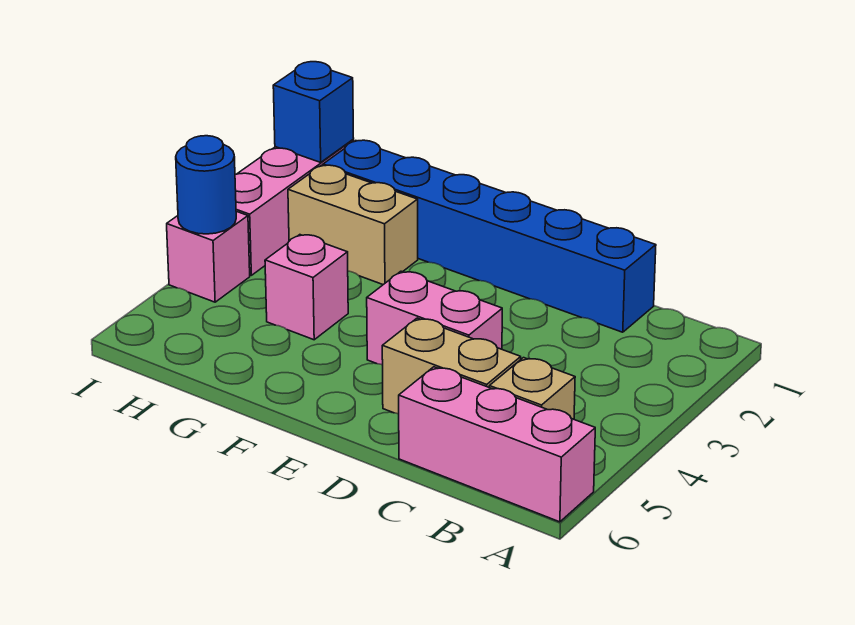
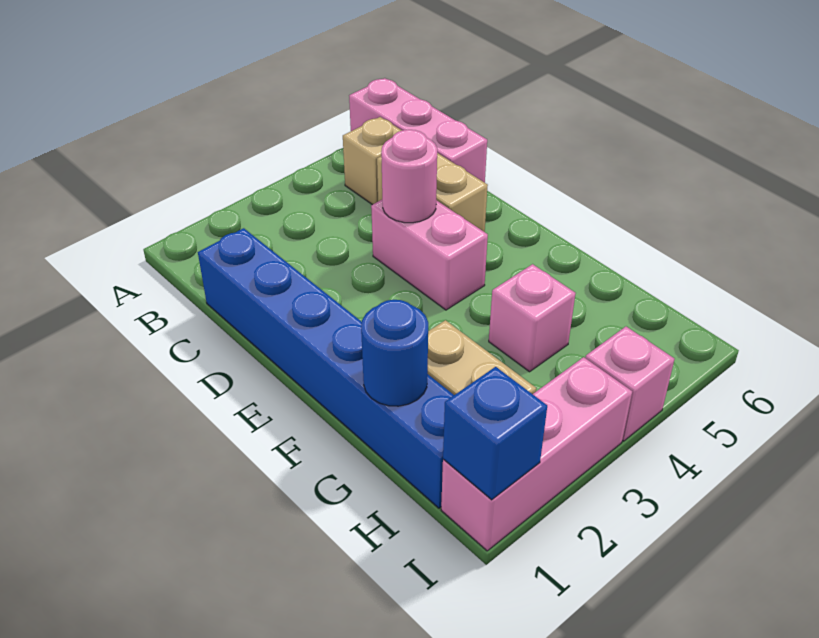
none -> pink round brick D4 level 2
blue round brick I4 level 2 -> blue round brick G1 level 2

